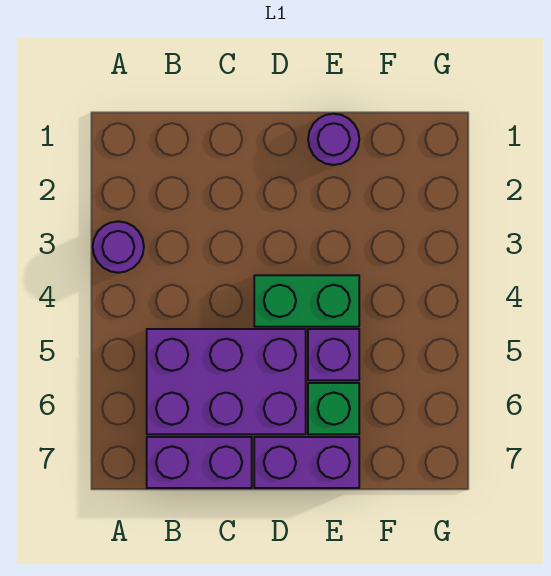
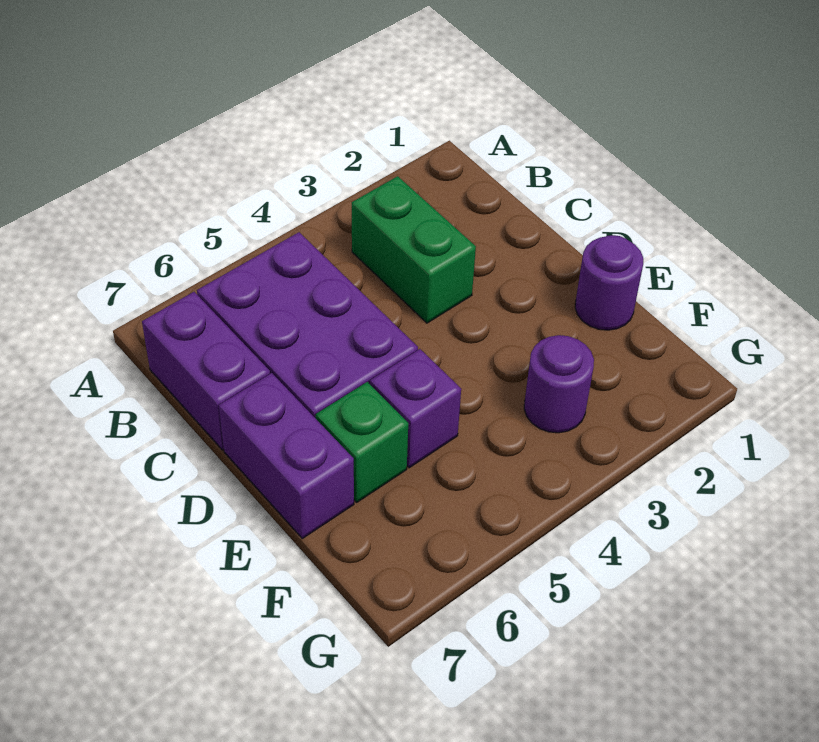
purple round brick A3 level 1 -> purple round brick F3 level 1
green brick D4:E4 level 1 -> green brick B3:C3 level 1

